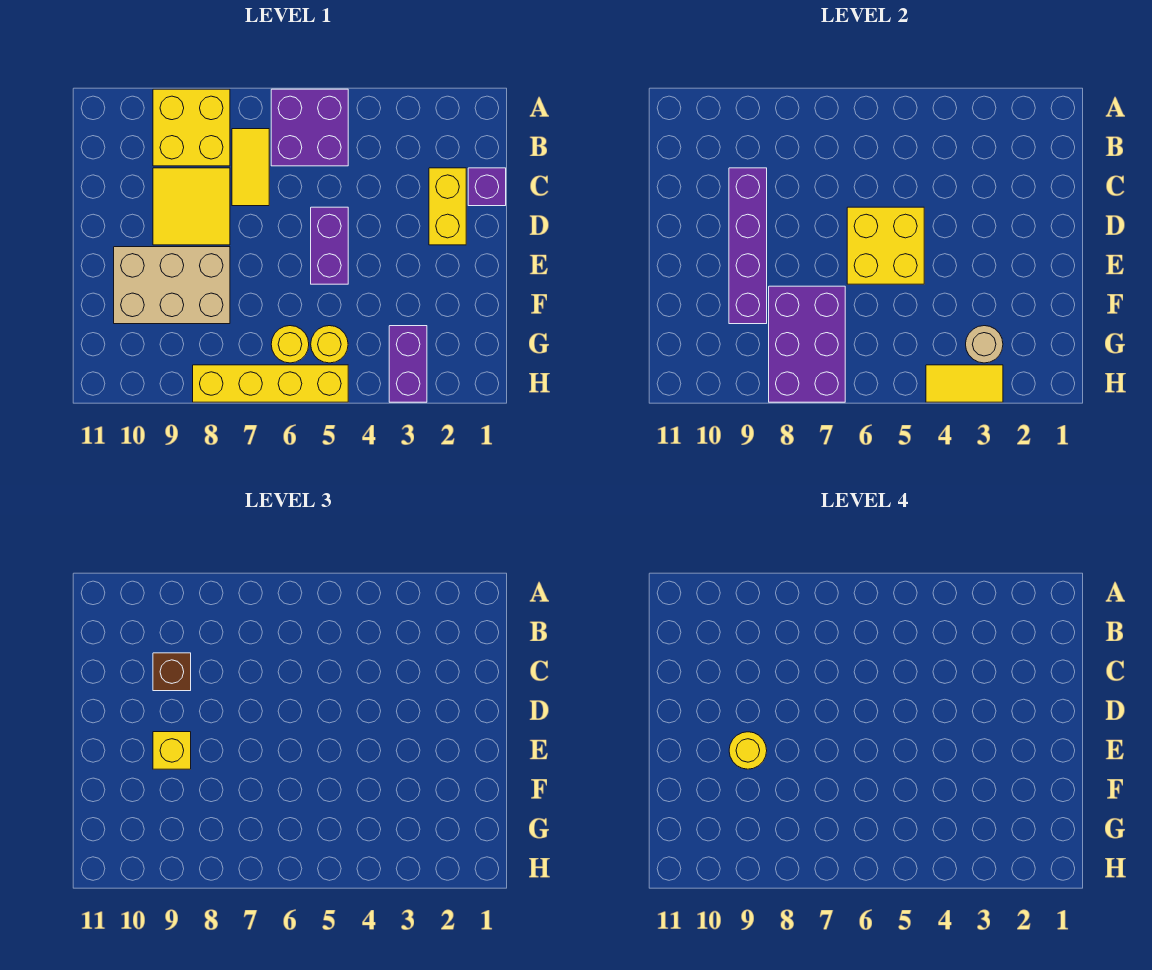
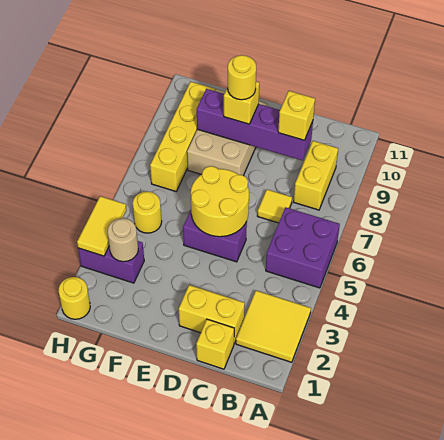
yellow brick A8:B9 level 1 -> yellow brick B8:B9 level 1
yellow tile B7:C7 level 1 -> yellow tile C7 level 1
purple brick C1 level 1 -> yellow brick C1 level 1
yellow tile C8:D9 level 1 -> yellow tile A2:B3 level 1
brown brick C9 level 3 -> yellow brick C9 level 3
yellow brick D5:E6 level 2 -> yellow round brick D5:E6 level 2
purple brick F7:H8 level 2 -> none
yellow round brick G6 level 1 -> yellow round brick H1 level 1
yellow brick H5:H8 level 1 -> yellow brick G7:G10 level 1

